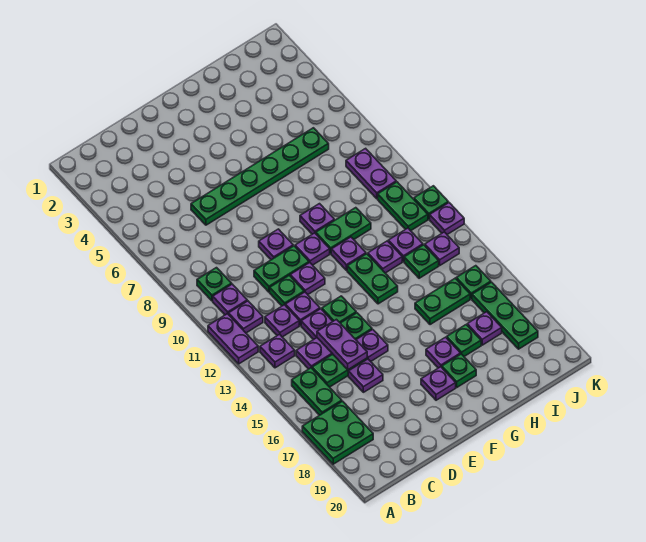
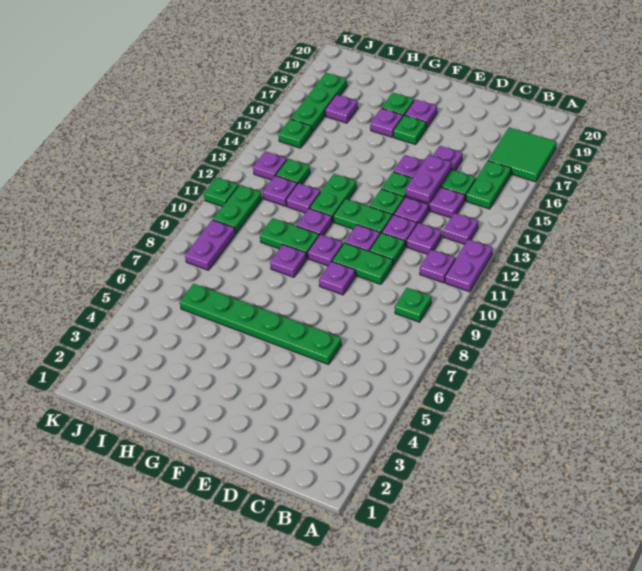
green plate A17:B18 level 1 -> green tile A17:B18 level 1
purple plate B10 level 1 -> none
green plate H15:I15 level 1 -> green plate E12:F12 level 1
green plate H17 level 1 -> green plate F17 level 1
purple plate K12 level 1 -> none

